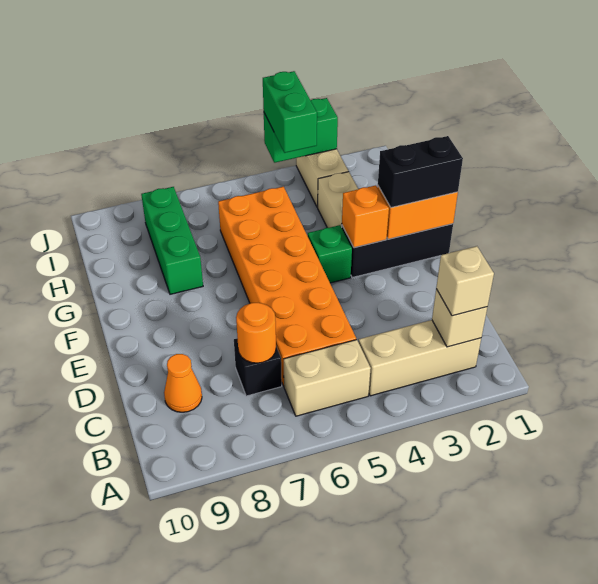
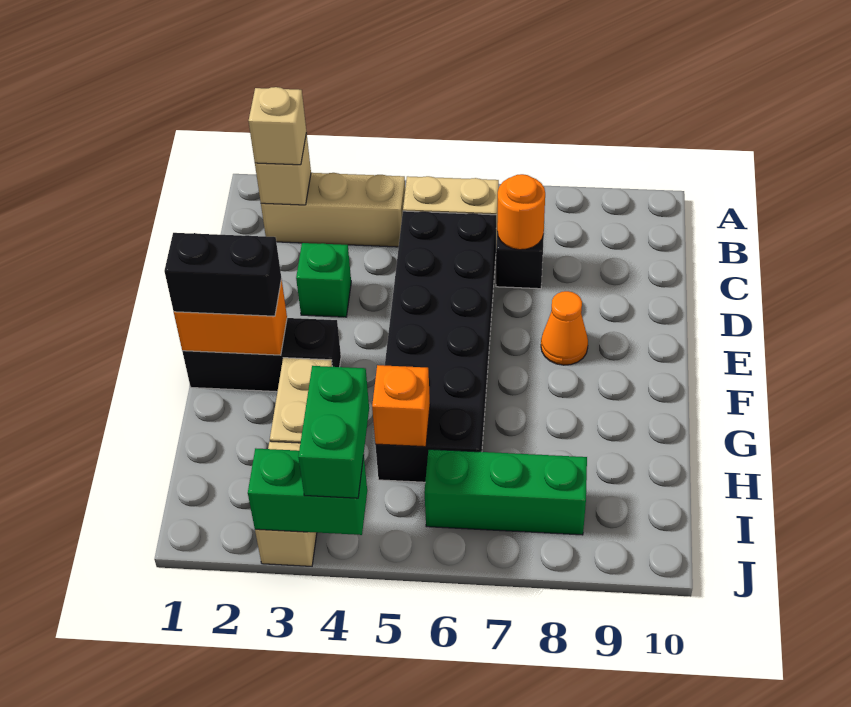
orange brick C5:H6 level 1 -> black brick C5:H6 level 1
orange cone C9 level 1 -> orange cone E8 level 1
orange brick F3 level 2 -> orange brick H5 level 2
green brick F4 level 1 -> green brick D3 level 1
green brick G8:I8 level 1 -> green brick I6:I8 level 1

